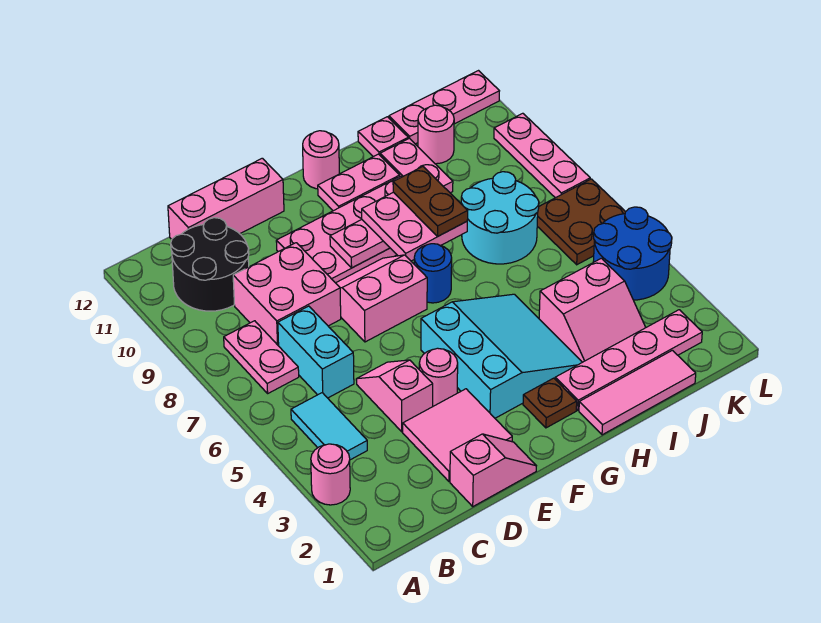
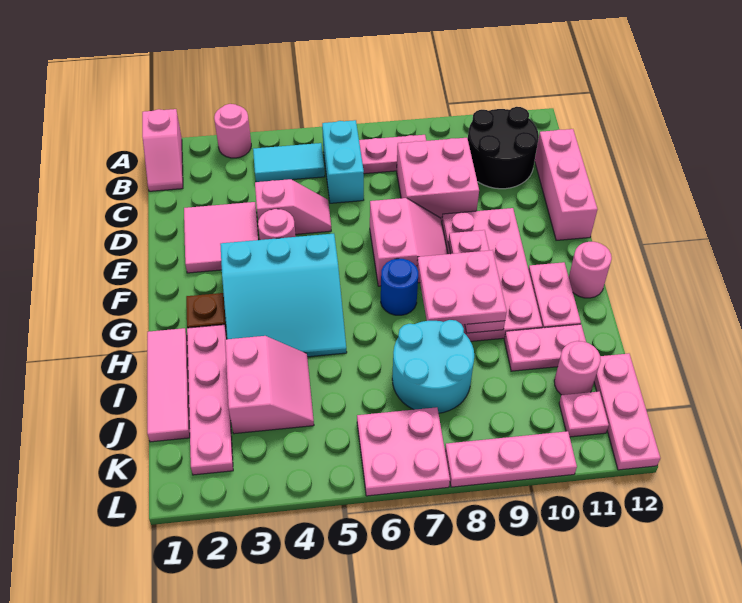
cyan brick C6:C7 level 1 -> cyan brick B6:C6 level 1
pink slope D1:E1 level 1 top D -> pink slope A1:B1 level 1 top A
brown plate H8:H9 level 4 -> none
pink slope I3:J4 level 1 top 4 -> pink slope I3:J4 level 1 top 3
pink plate I12 level 1 -> pink plate K11 level 1
blue round brick K4:L5 level 1 -> none
brown plate K6:L7 level 1 -> pink plate K6:L7 level 1

